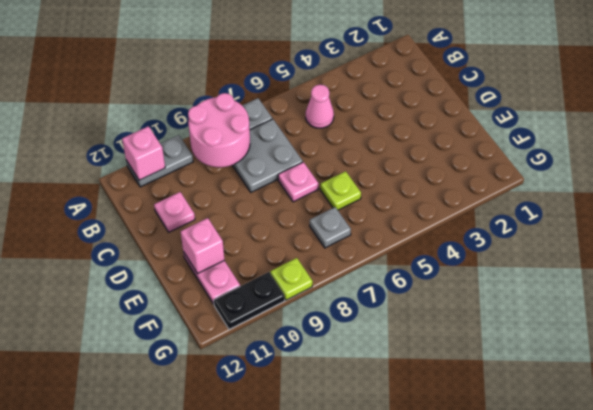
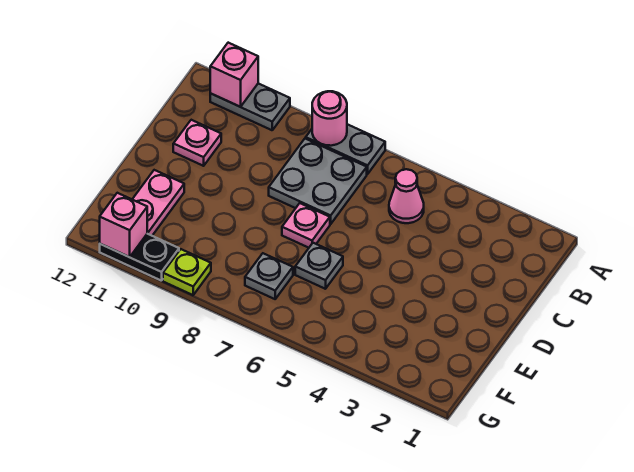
pink round brick A8:B9 level 2 -> pink round brick A8 level 2
lime plate E6 level 1 -> grey plate E6 level 1
pink brick E11 level 2 -> pink brick G11 level 2

